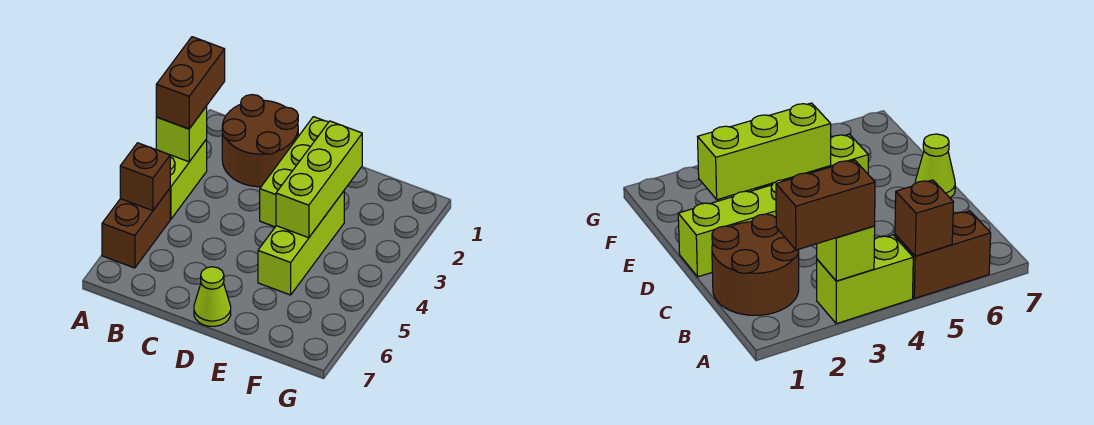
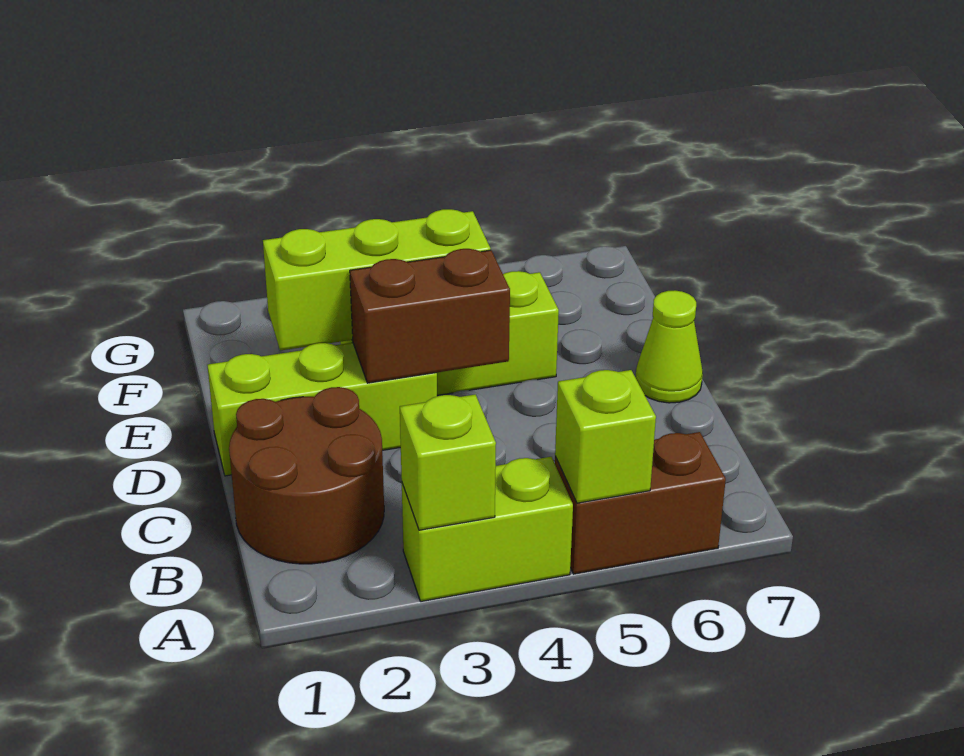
brown brick A2:A3 level 3 -> brown brick D3:D4 level 2
brown brick A5 level 2 -> lime brick A5 level 2

